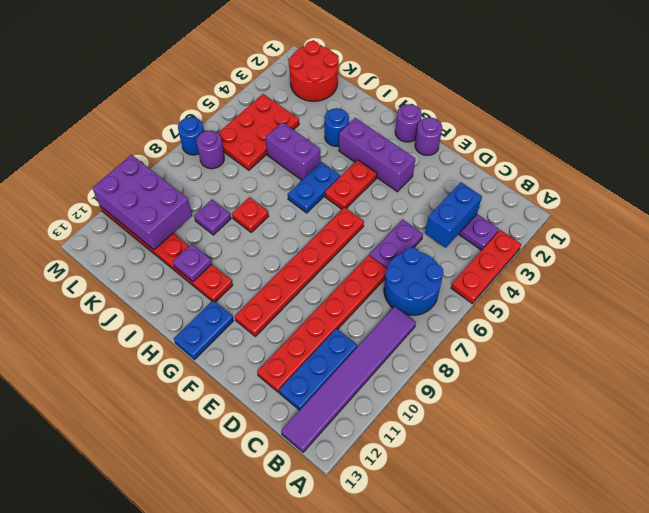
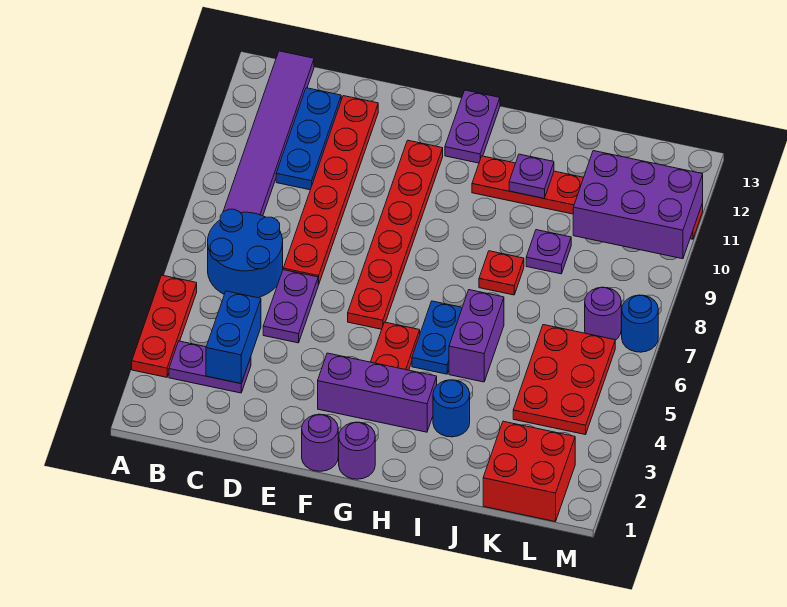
blue plate G12:G13 level 1 -> purple plate G12:G13 level 1
purple brick I5:J5 level 1 -> purple brick I5:I6 level 1
red round brick K1:L2 level 1 -> red brick K1:L2 level 1

